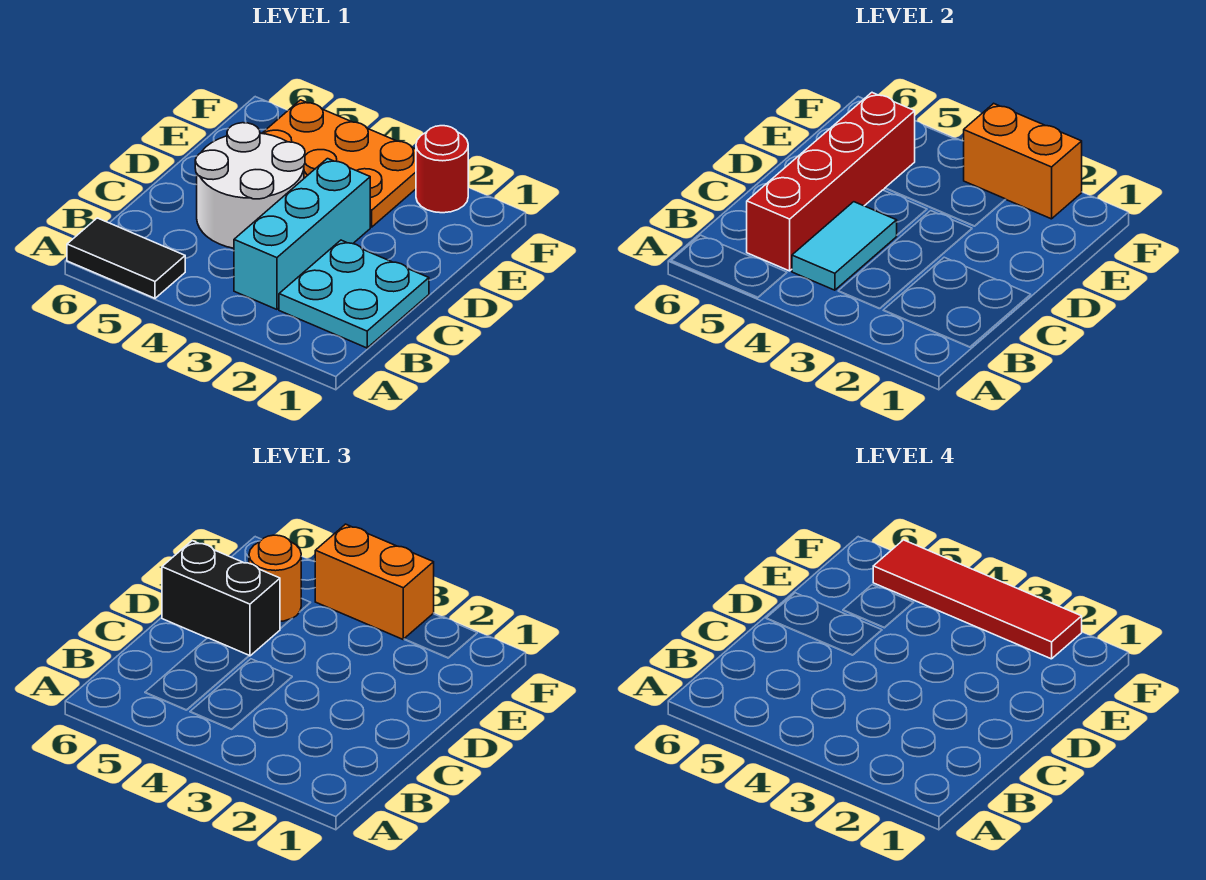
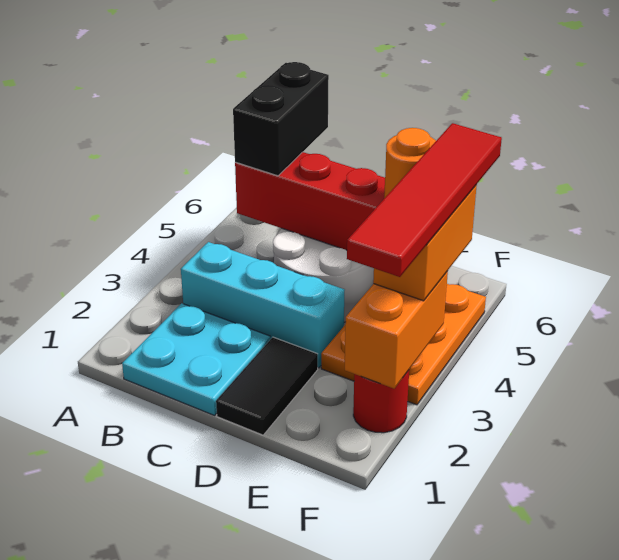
black tile A5:A6 level 1 -> black tile D1:D2 level 1
cyan tile B4:C4 level 2 -> none
black brick D5:D6 level 3 -> black brick B5:B6 level 3

